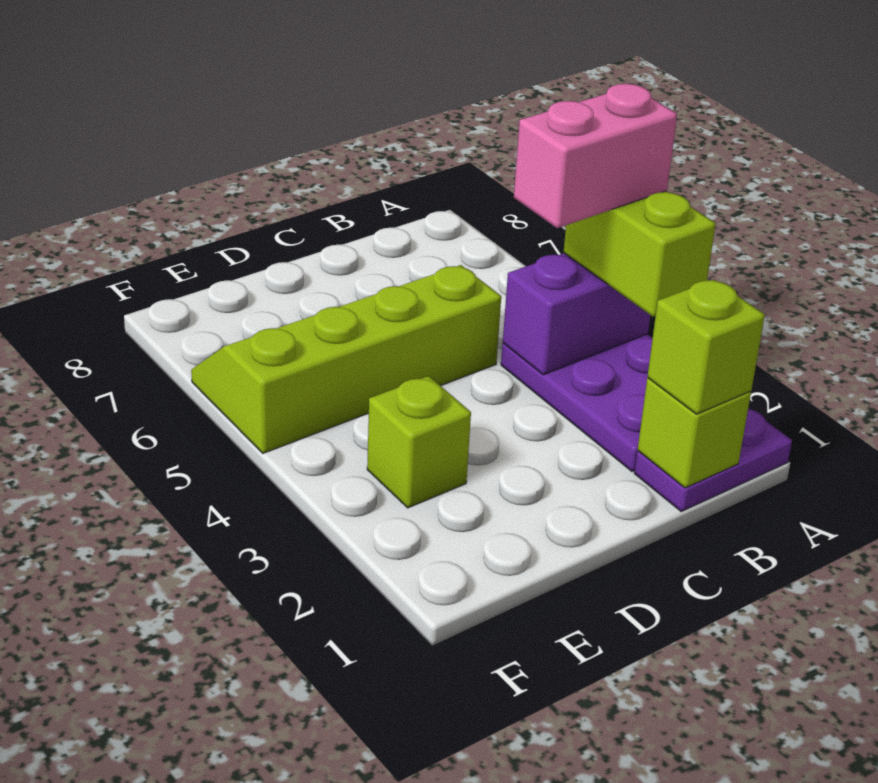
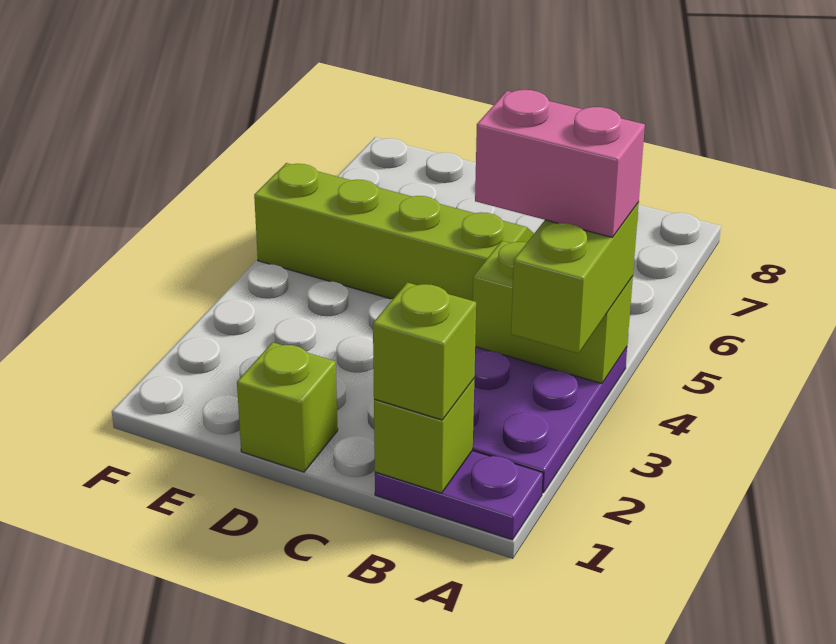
purple brick A4:B4 level 2 -> lime brick A4:B4 level 2
lime brick E3 level 1 -> lime brick D1 level 1

